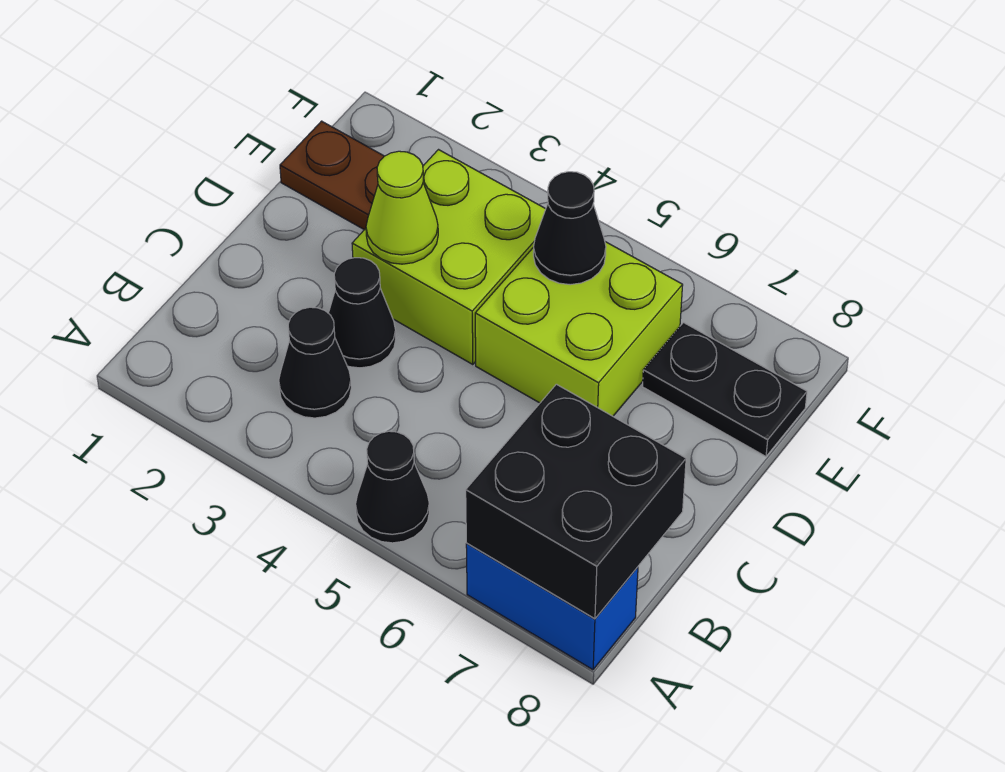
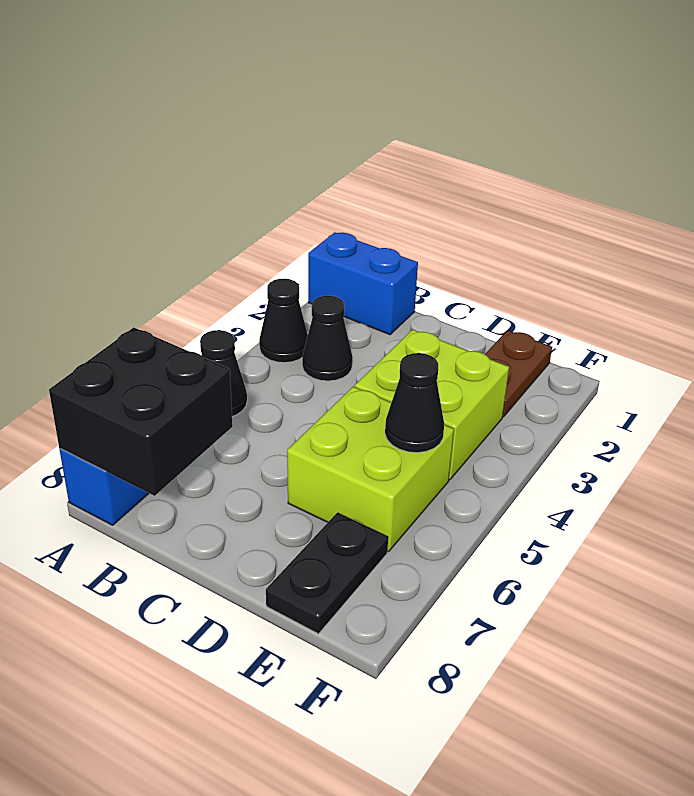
none -> blue brick A1:B1 level 1
black cone C3 level 1 -> black cone A3 level 1
lime cone D3 level 2 -> none

